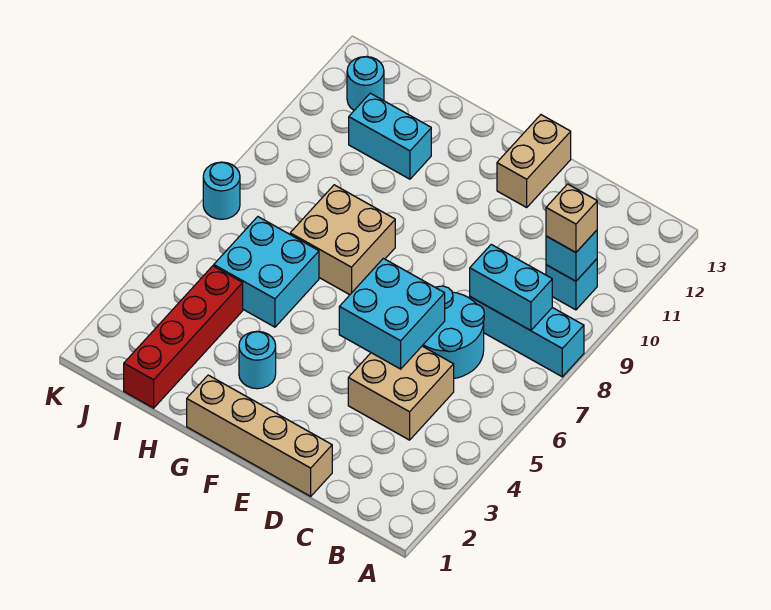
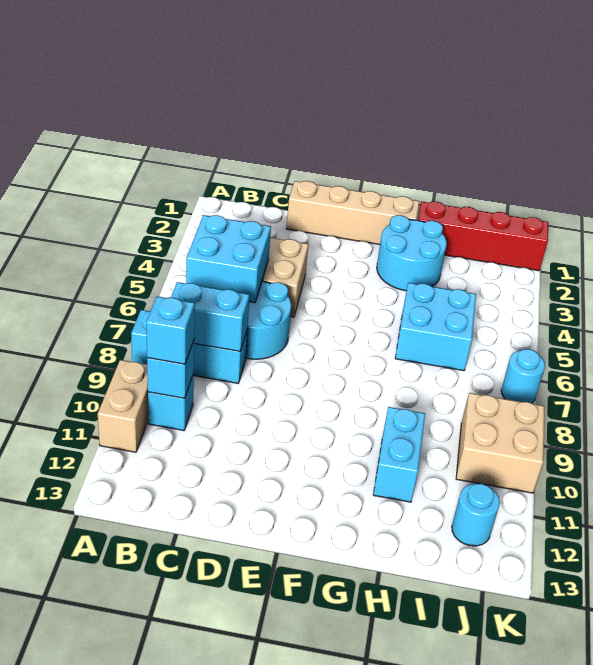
tan brick B10 level 3 -> cyan brick B10 level 3
cyan brick D5:E6 level 2 -> cyan brick B5:C6 level 2
tan brick E12:E13 level 1 -> tan brick A10:A11 level 1
cyan round brick G3 level 1 -> cyan round brick G2:H3 level 1
tan brick G7:H8 level 1 -> tan brick J9:K10 level 1
cyan brick H11:I11 level 1 -> cyan brick H10:H11 level 1
red brick I1:I4 level 1 -> red brick H1:K1 level 1

